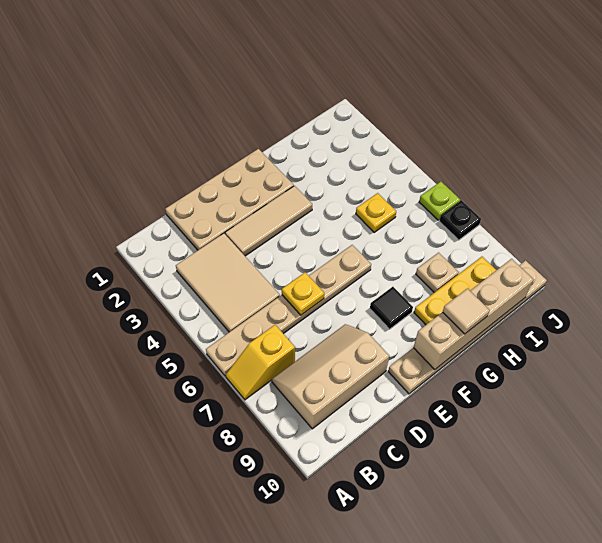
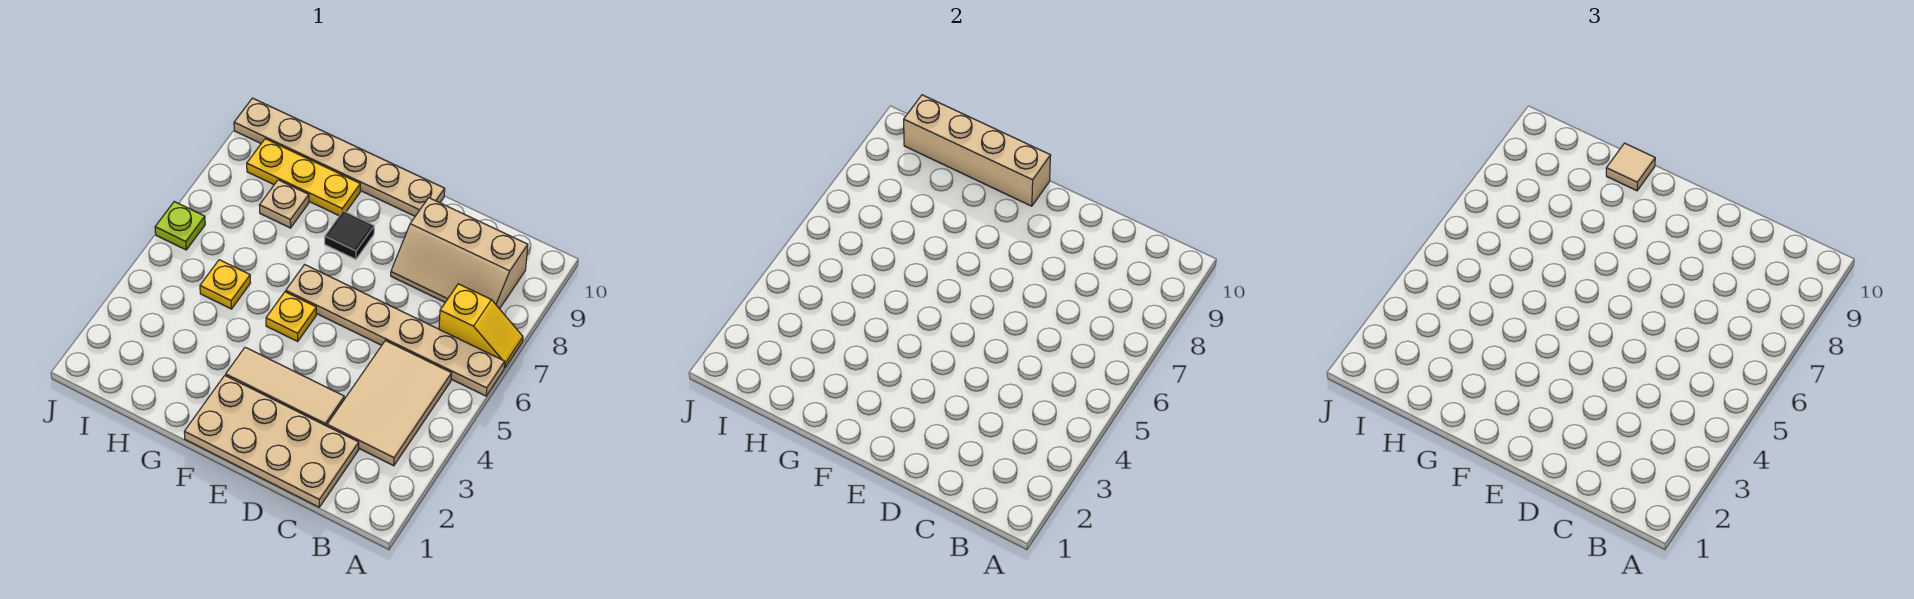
yellow plate D6 level 2 -> yellow plate F5 level 1
black plate J7 level 1 -> none

